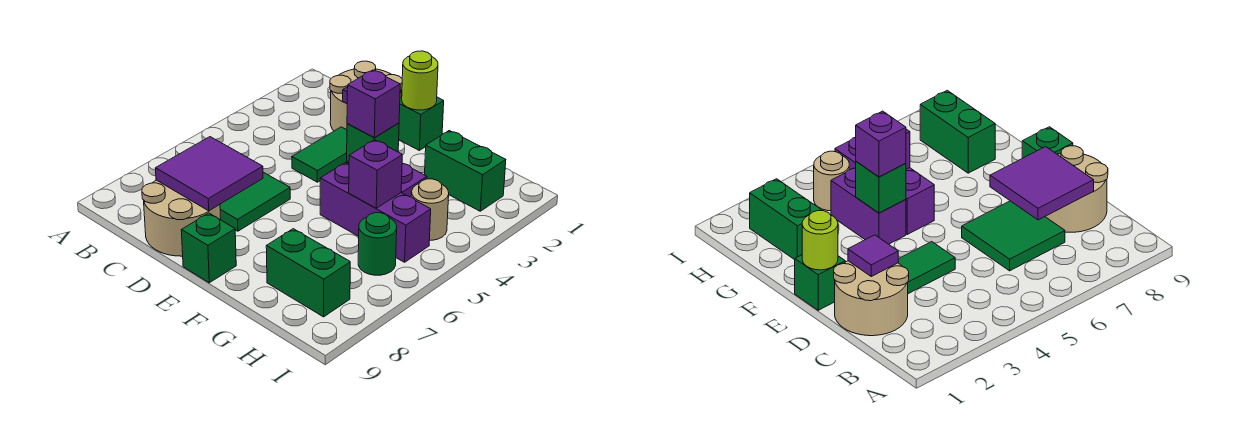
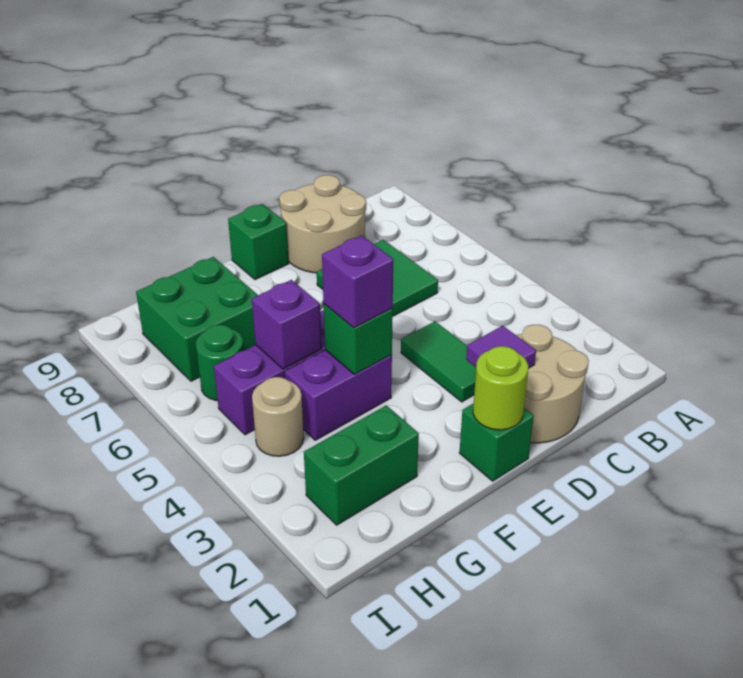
purple tile C7:D8 level 2 -> none
green brick G8:H8 level 1 -> green brick G7:H8 level 1

